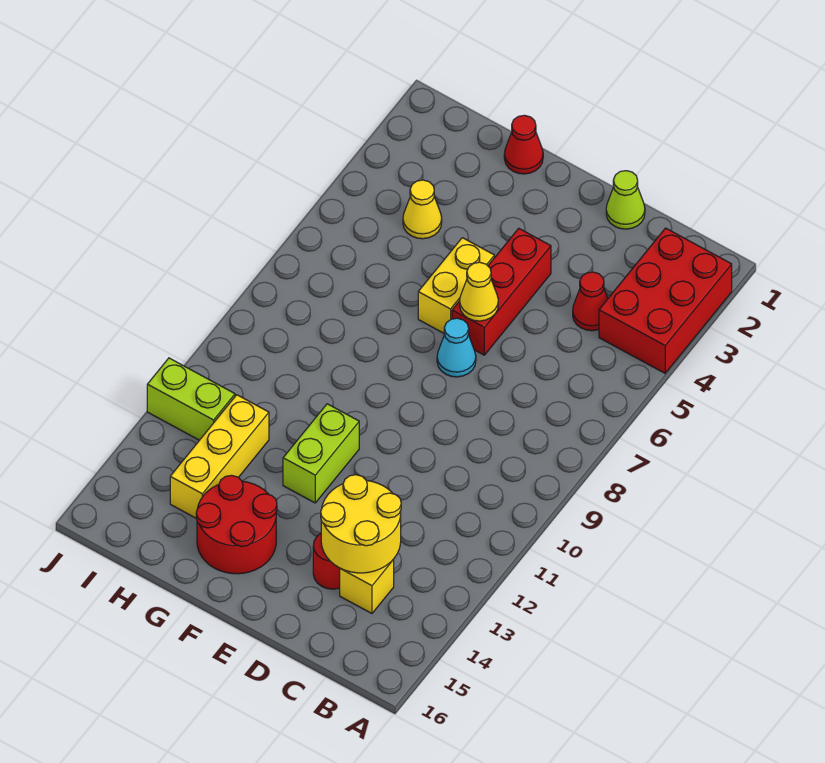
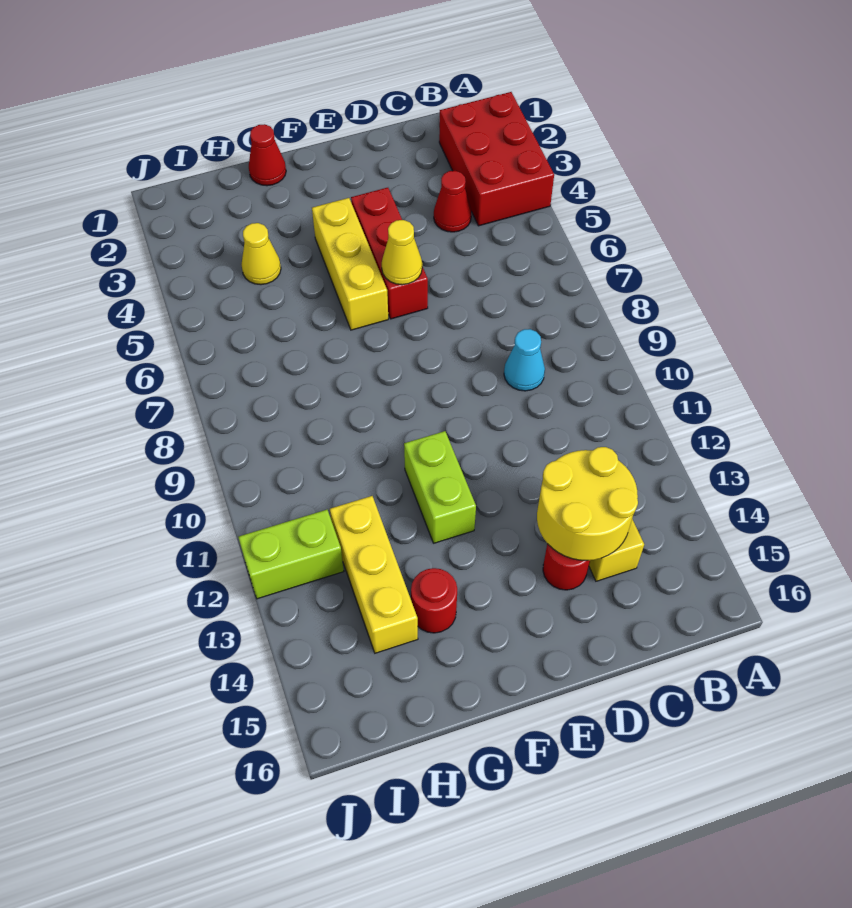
lime cone D1 level 1 -> none
cyan cone E7 level 1 -> cyan cone C9 level 1
yellow brick F5:F6 level 1 -> yellow brick F4:F6 level 1
red round brick F14:G15 level 1 -> red round brick G14 level 1

